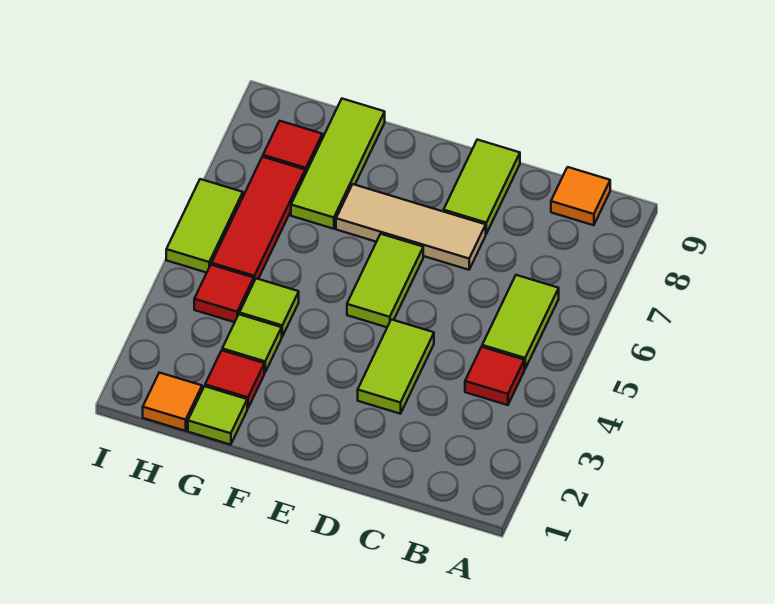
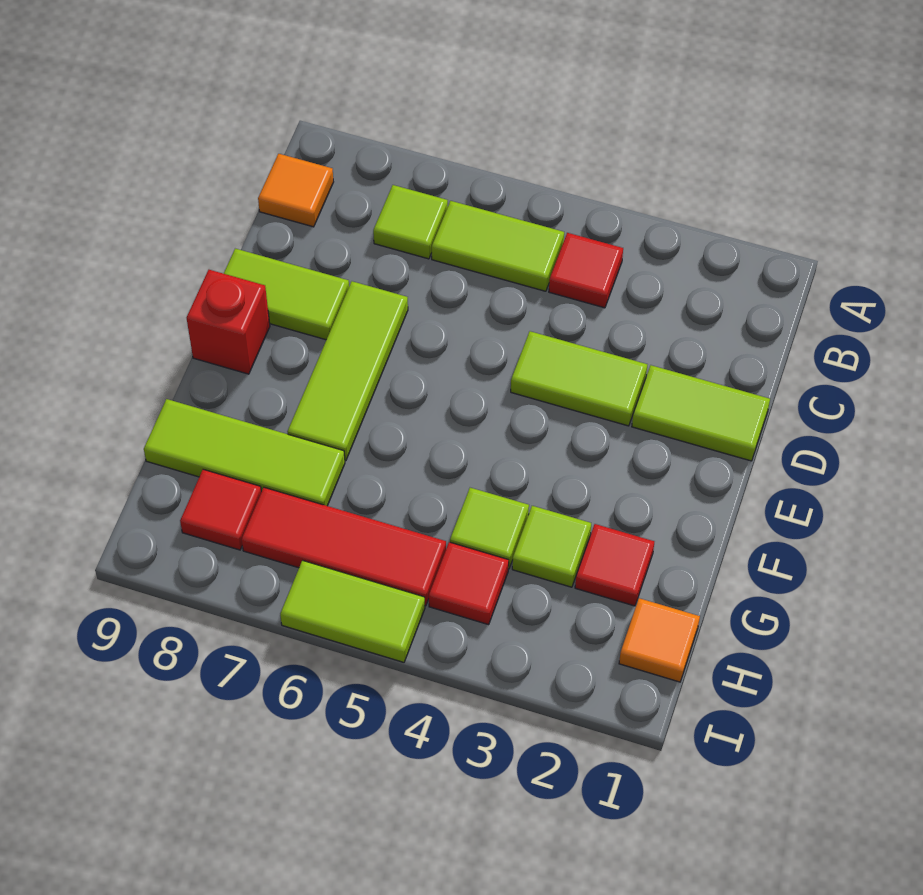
tan tile D7:F7 level 1 -> lime tile D7:F7 level 1
lime tile E5:E6 level 1 -> lime tile D1:D2 level 1
none -> red brick E9 level 1
lime tile G1 level 1 -> lime tile B7 level 1

